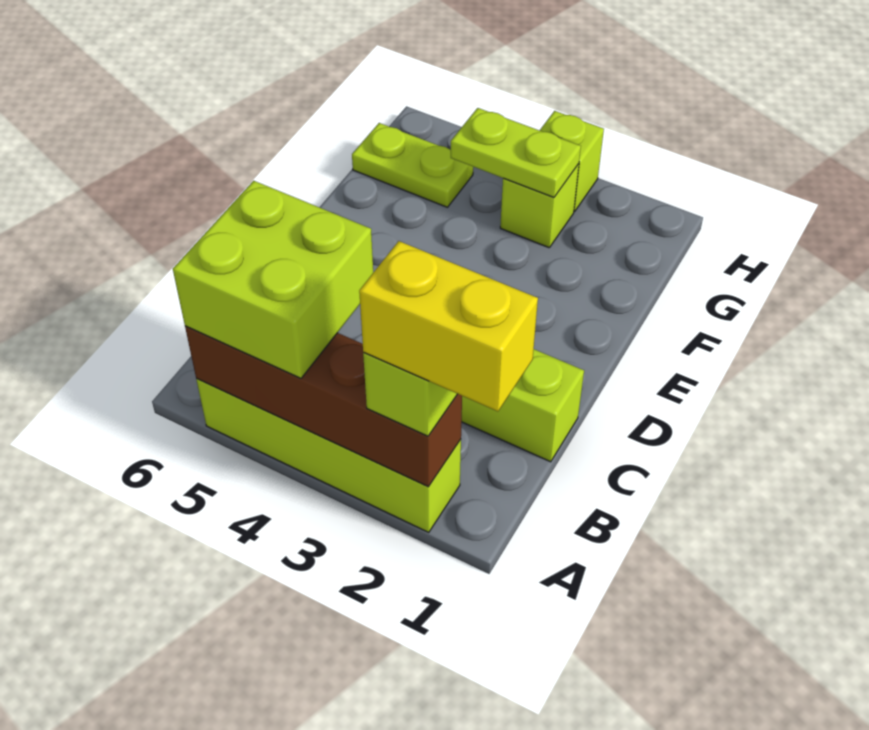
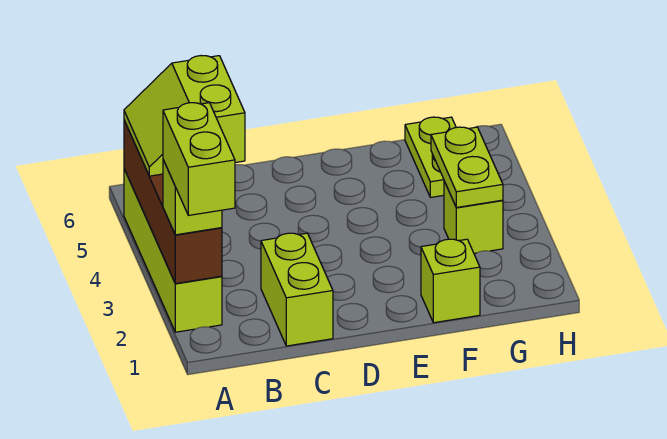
yellow brick A1:A2 level 4 -> lime brick A1:A2 level 4
lime brick A4:B5 level 3 -> lime slope A4:B5 level 3 top B
lime brick H3 level 1 -> lime brick F1 level 1

